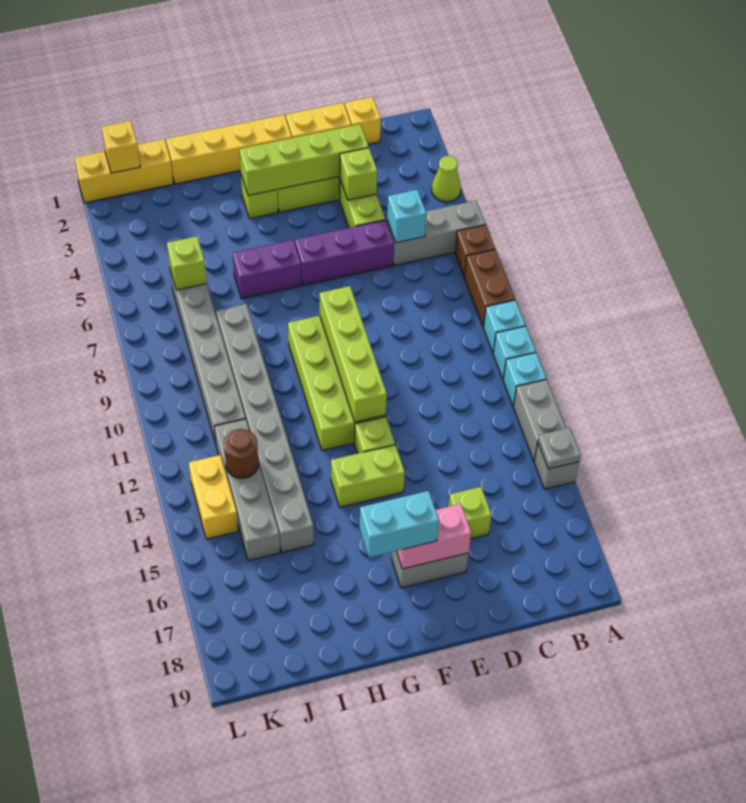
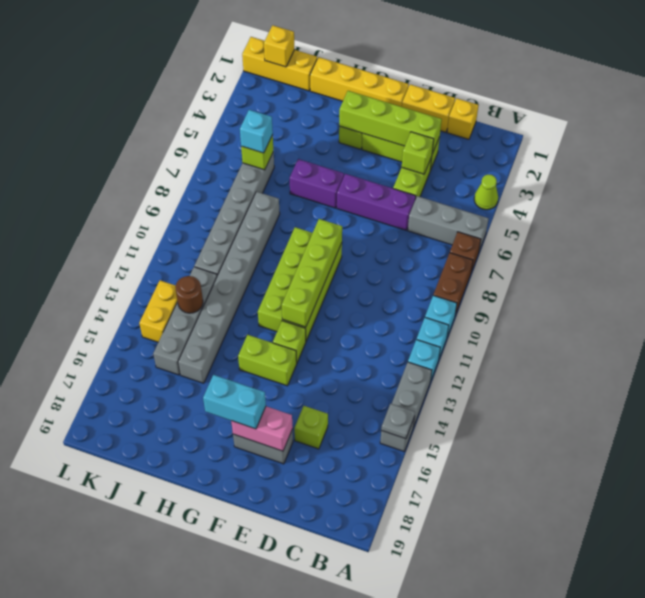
cyan brick C6 level 2 -> cyan brick J6 level 3

